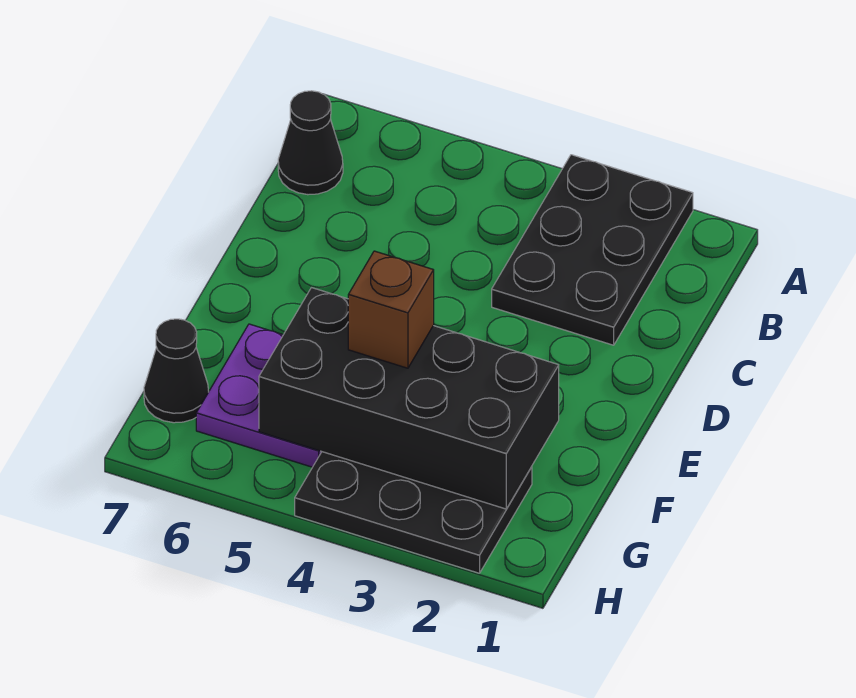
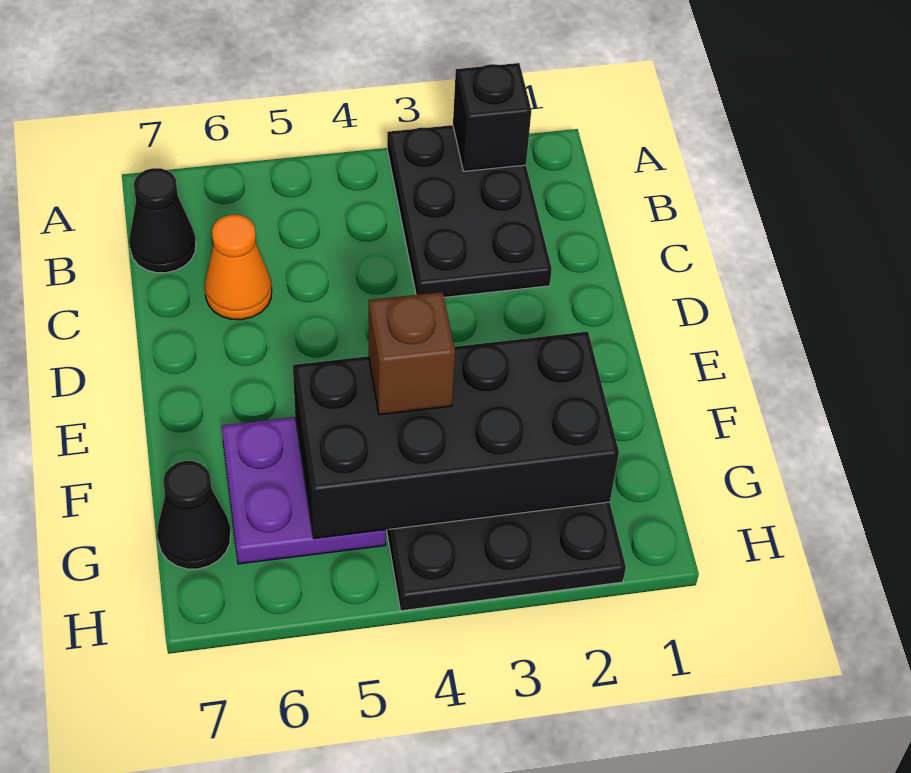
none -> black brick A2 level 2
none -> orange cone C6 level 1

